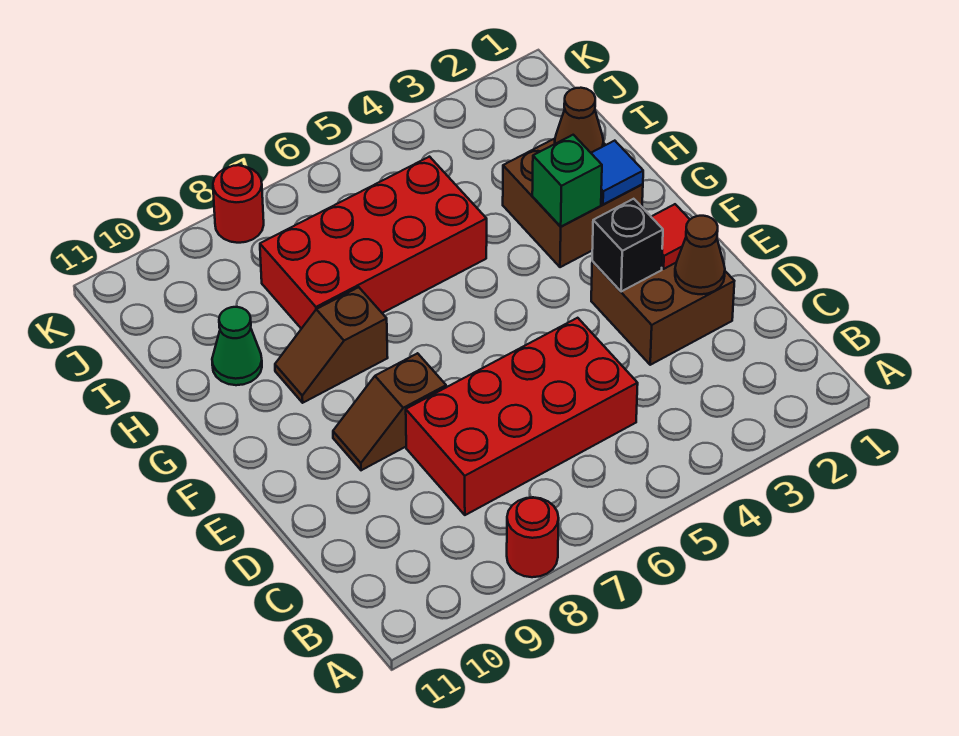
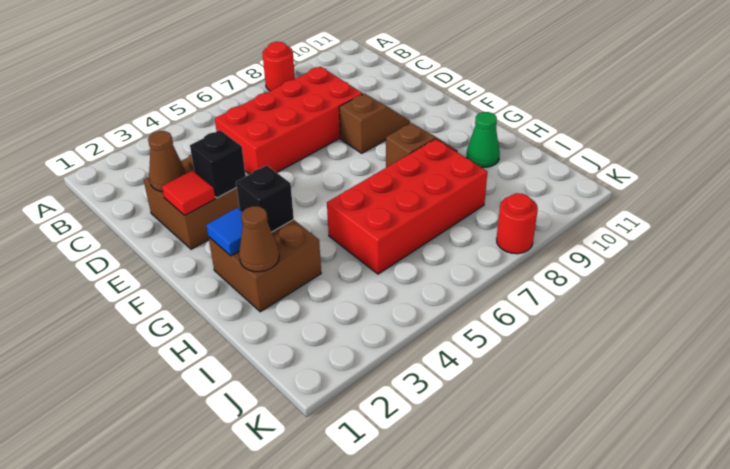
green brick G3 level 2 -> black brick G3 level 2

